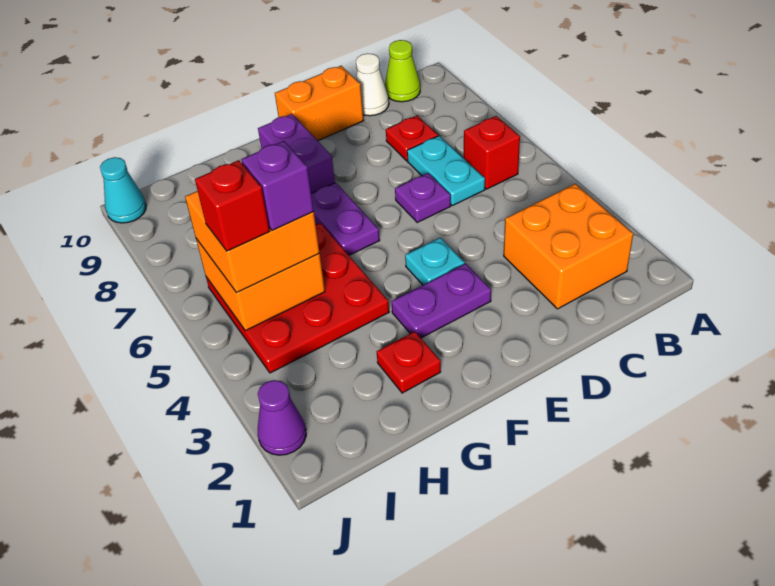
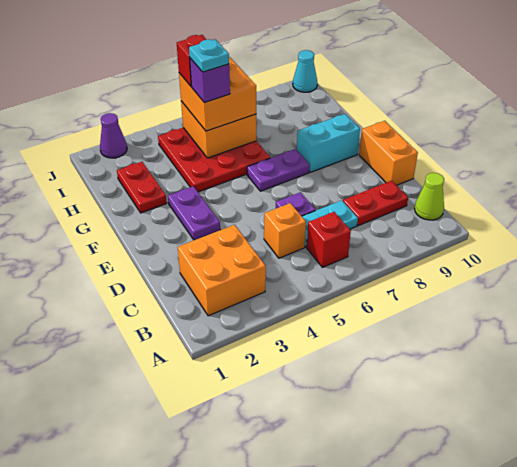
none -> orange brick C5 level 1
red plate C8 level 1 -> red plate C8:C9 level 1
white cone C10 level 1 -> none
cyan plate E4 level 1 -> cyan plate H5 level 5
purple brick F8:F9 level 1 -> cyan brick F8:F9 level 1
red plate G2 level 1 -> red plate G2:H2 level 1

